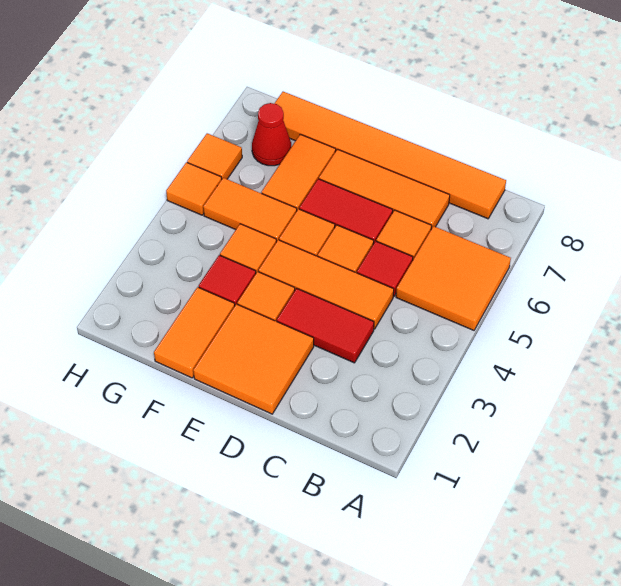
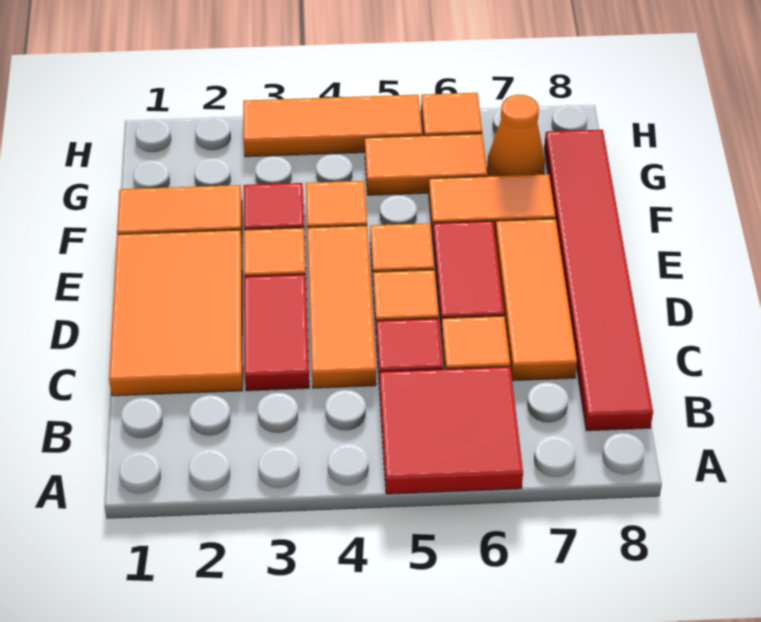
orange tile A5:B6 level 1 -> red tile A5:B6 level 1
orange tile B8:G8 level 1 -> red tile B8:G8 level 1
orange tile D1:E2 level 1 -> orange tile C1:E2 level 1
orange tile F5:G5 level 1 -> orange tile G5:G6 level 1
red cone G7 level 1 -> orange cone G7 level 1
orange tile H5 level 1 -> orange tile H3:H5 level 1

